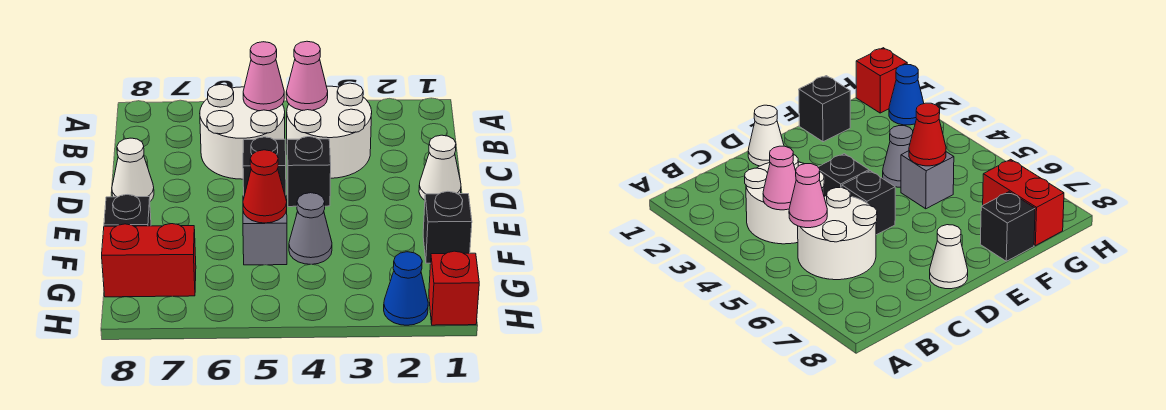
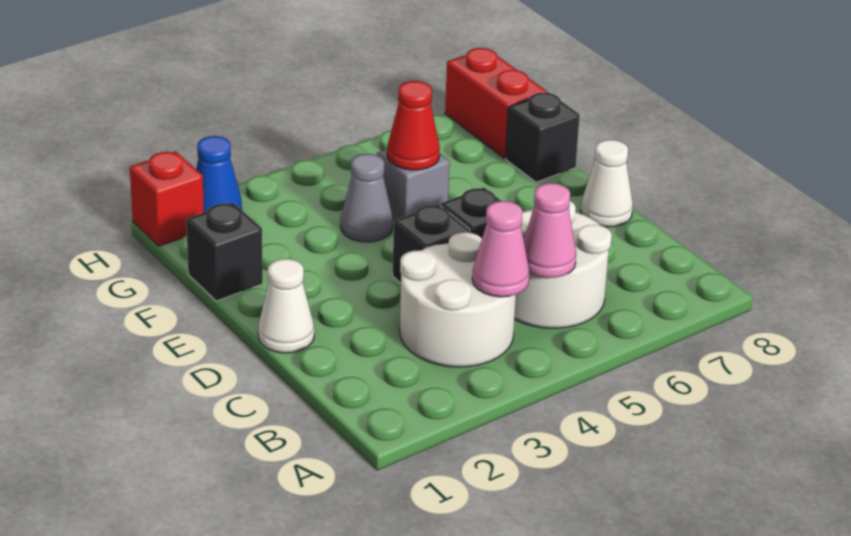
red brick G7:G8 level 1 -> red brick G8:H8 level 1

